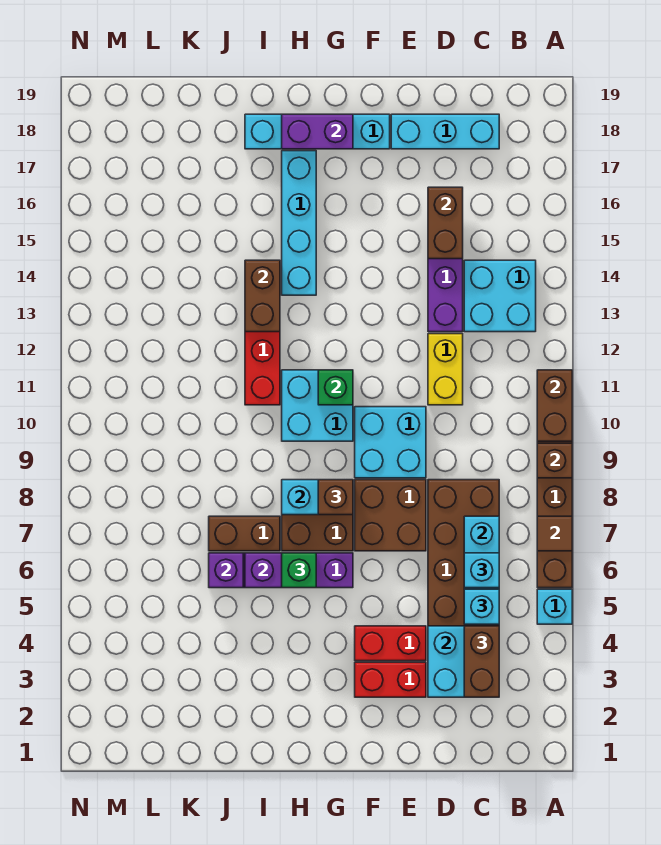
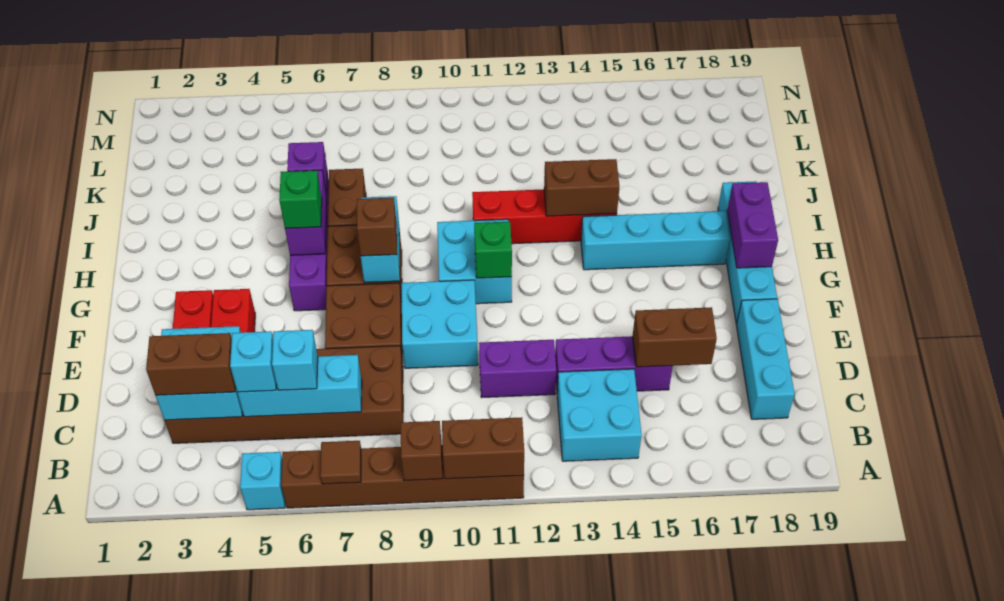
yellow brick D11:D12 level 1 -> purple brick D11:D12 level 1

